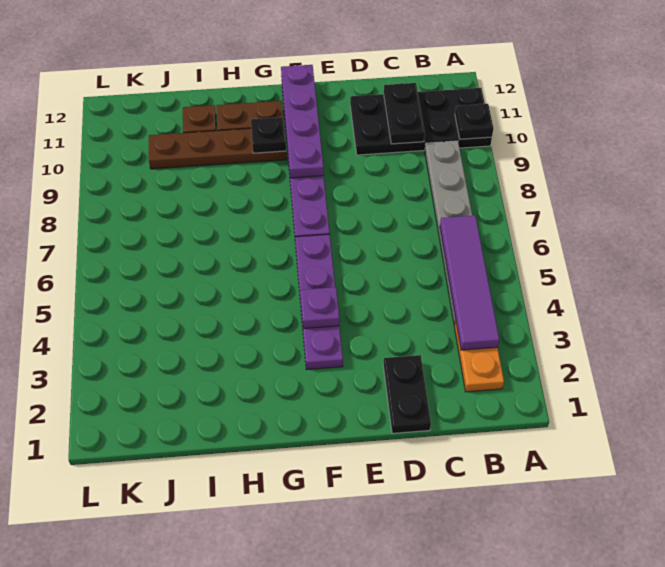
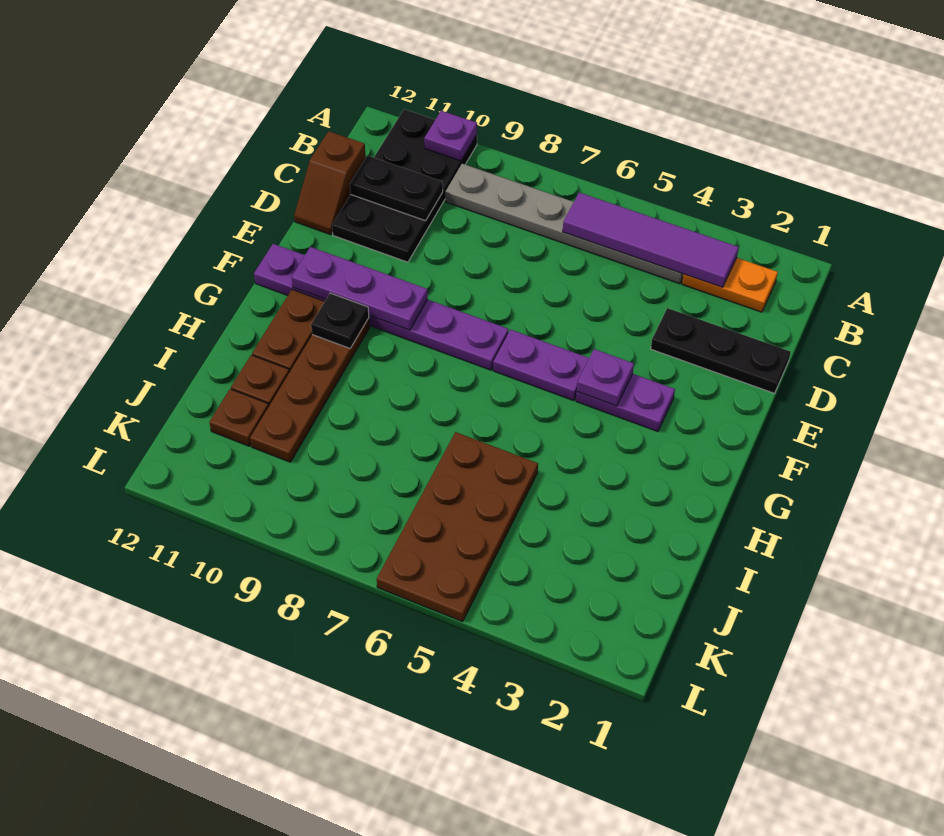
black plate A10 level 2 -> purple plate A10 level 2
none -> brown slope C12:D12 level 1 top C
black plate D1:D2 level 1 -> black plate D1:D3 level 1
purple plate F9:F12 level 2 -> purple plate F9:F11 level 2
none -> brown plate I5:L6 level 1
none -> brown plate J11 level 1

